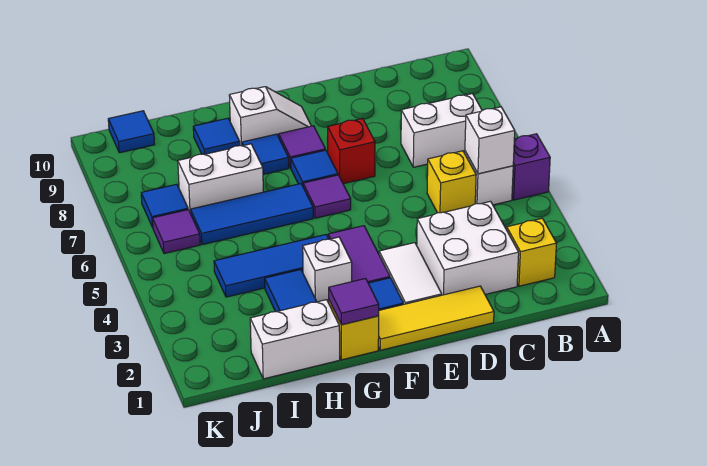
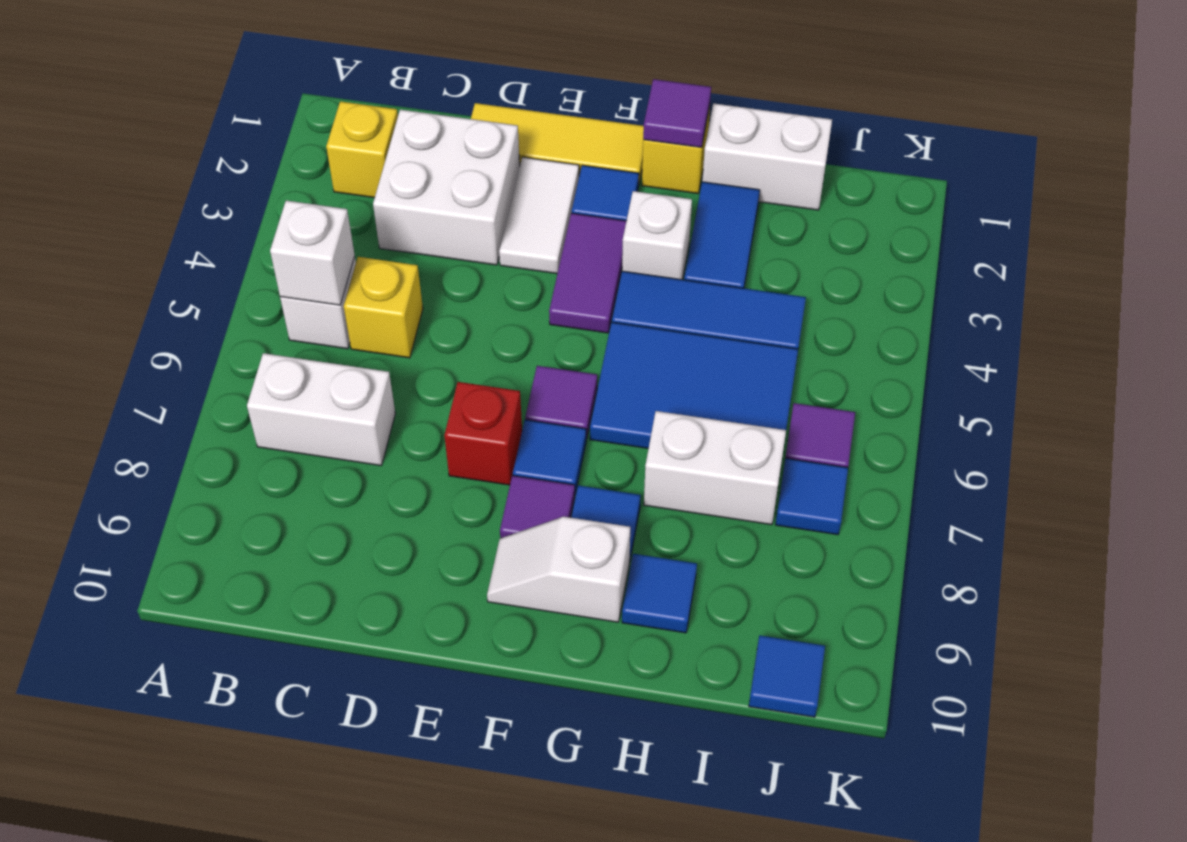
purple brick A5 level 1 -> none
blue tile G6:I6 level 1 -> blue tile G5:I6 level 1

